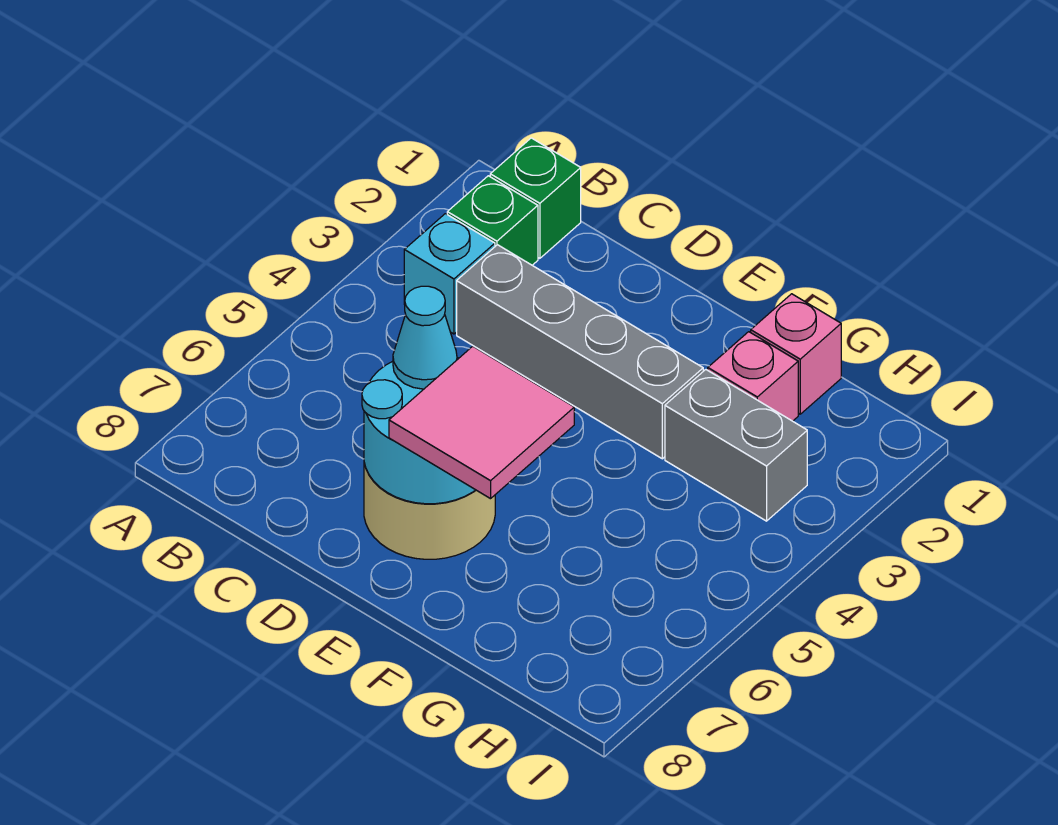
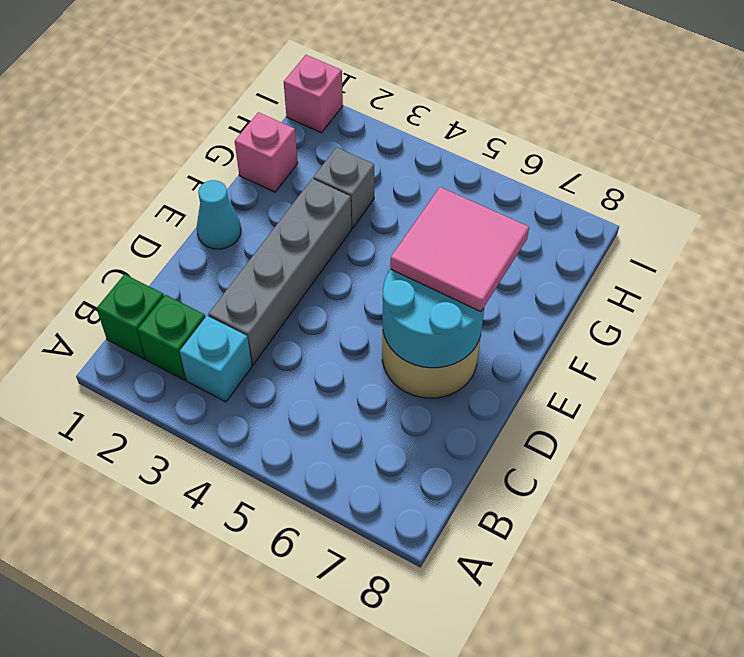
cyan cone D6 level 3 -> cyan cone E1 level 1
pink brick G2 level 1 -> pink brick I1 level 1
grey brick G3:H3 level 1 -> grey brick G3 level 1

